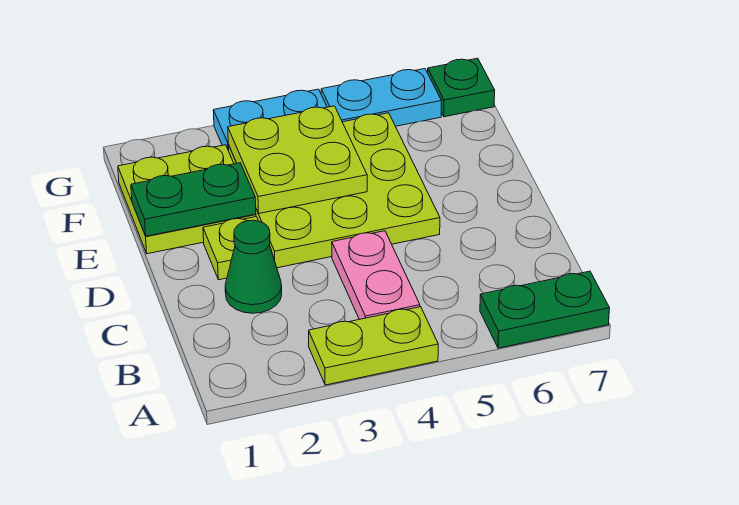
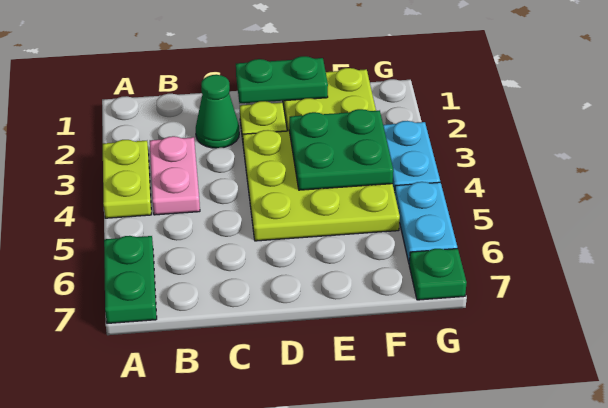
pink plate B4:C4 level 1 -> pink plate B3:B4 level 1
green plate E1:E2 level 2 -> green plate D1:E1 level 2
lime plate E3:F4 level 2 -> green plate E3:F4 level 2

